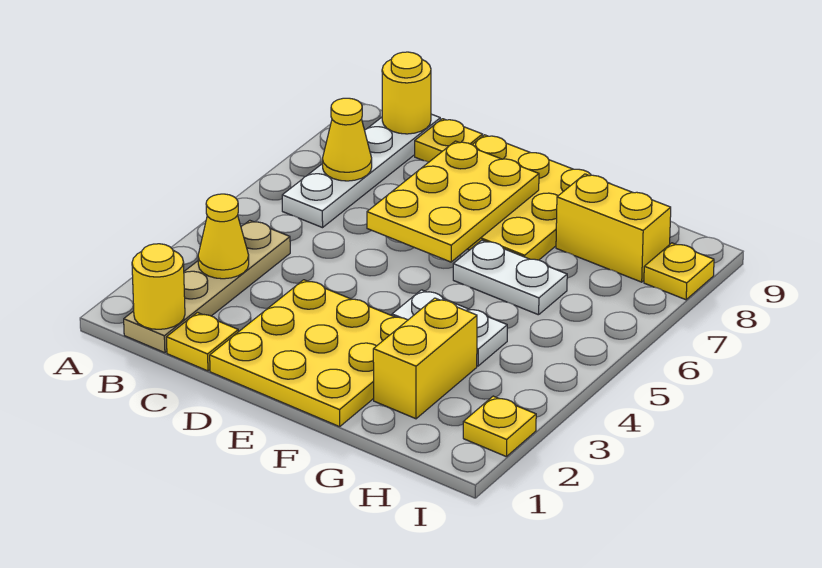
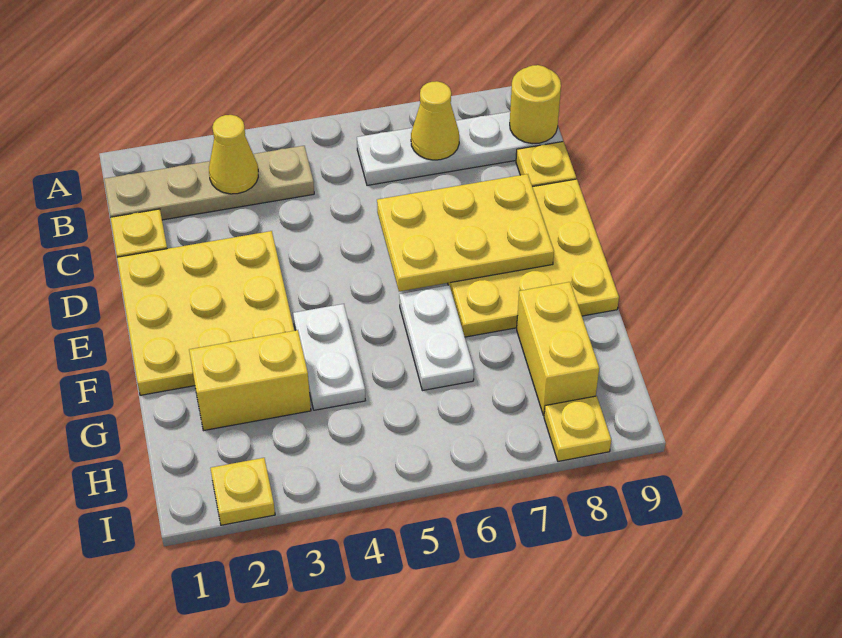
yellow round brick B1 level 2 -> none

